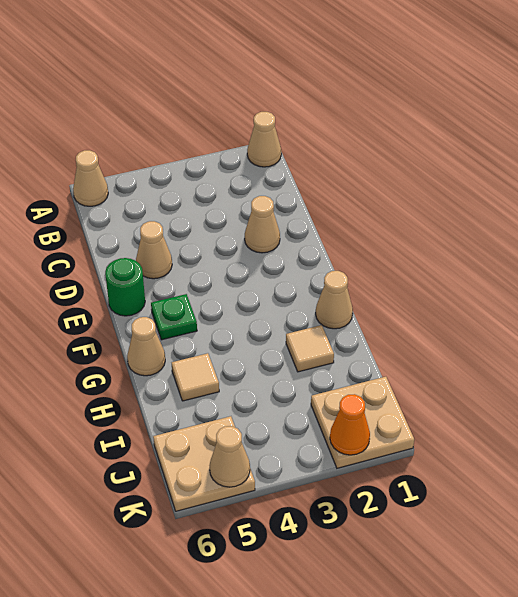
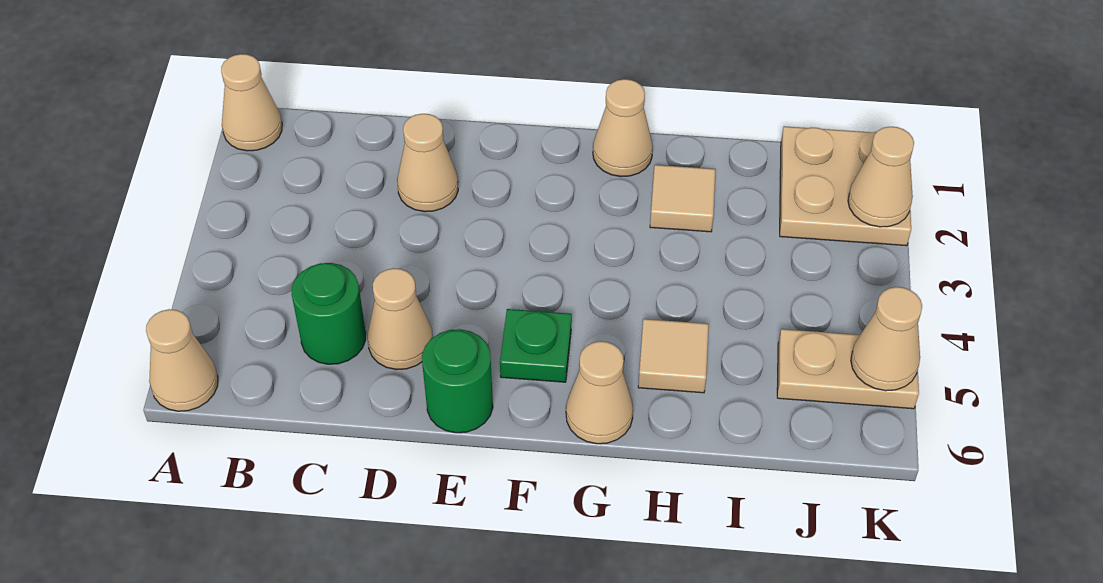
none -> green round brick C5 level 1
tan plate J5:K6 level 1 -> tan plate J5:K5 level 1
orange cone K2 level 2 -> tan cone K2 level 2

